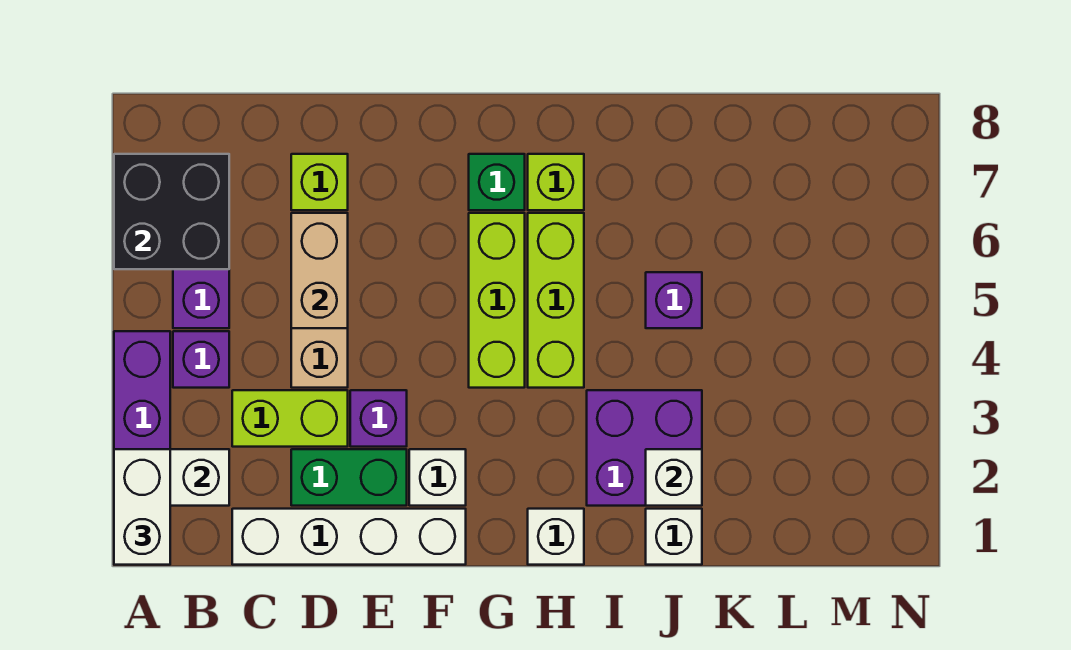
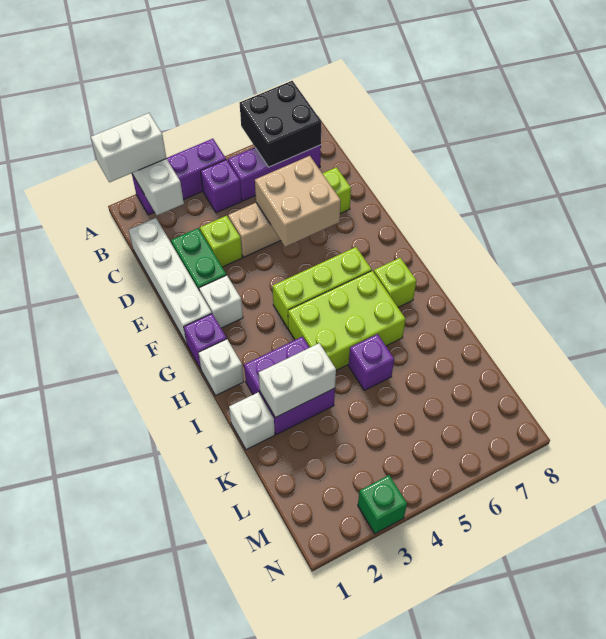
lime brick C3:D3 level 1 -> lime brick D3 level 1
tan brick D5:D6 level 2 -> tan brick D5:E6 level 2
purple brick E3 level 1 -> purple brick G1 level 1
green brick G7 level 1 -> green brick N3 level 1
lime brick H4:H6 level 1 -> lime brick H4:I6 level 1
white brick J2 level 2 -> white brick J2:J3 level 2

